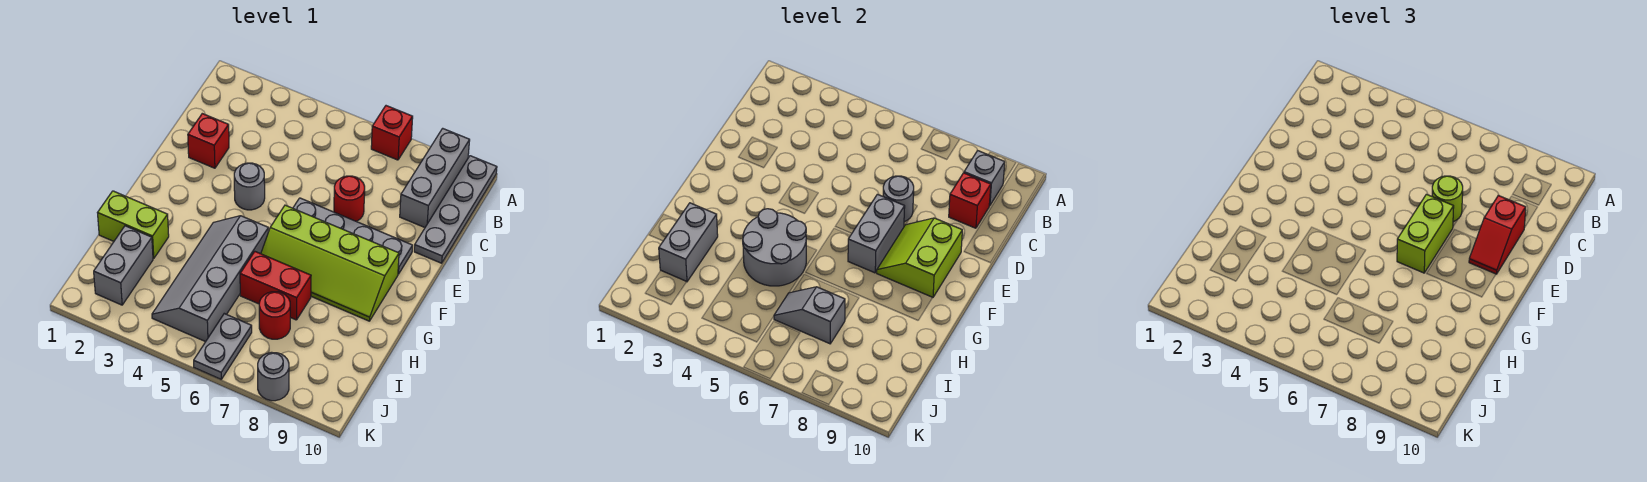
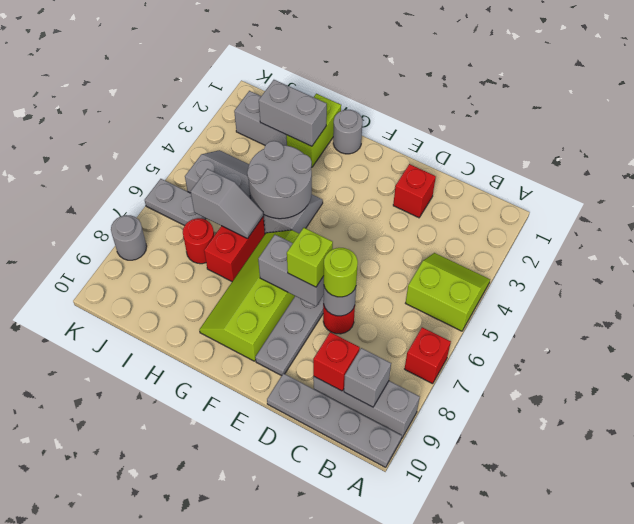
red slope D9:E9 level 3 top D -> none
grey round brick E4 level 1 -> grey round brick G1 level 1
lime brick E7:F7 level 3 -> lime brick E7 level 3
lime slope E8:F9 level 2 top 9 -> lime slope A4:B5 level 1 top 5
grey slope I6:I7 level 2 top 7 -> grey slope H6:I6 level 2 top I

